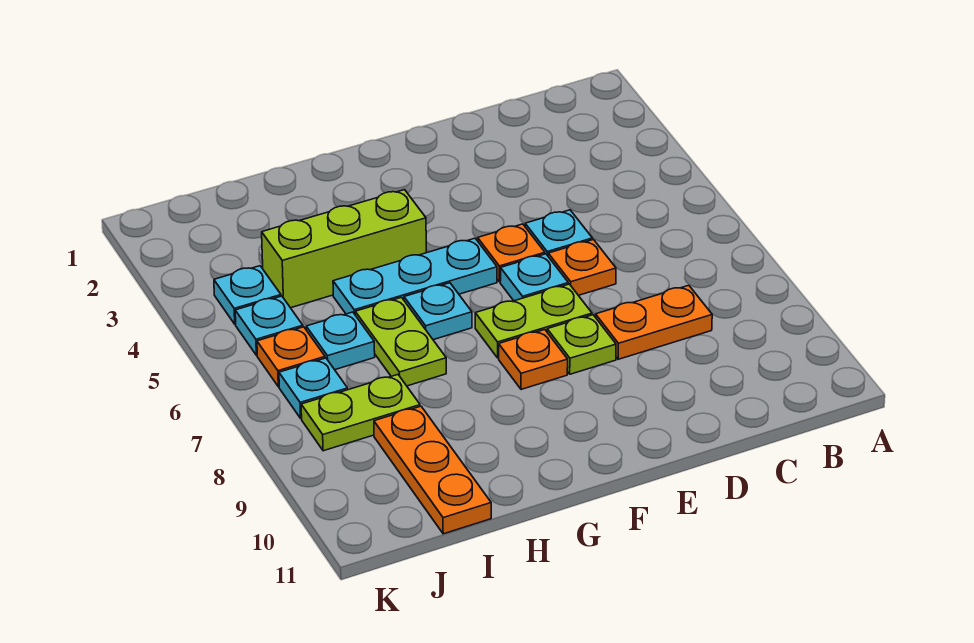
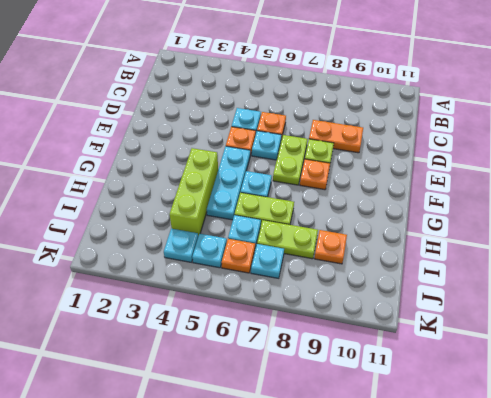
orange plate C8:D8 level 1 -> orange plate D8:D9 level 1
lime plate I8:J8 level 1 -> lime plate I7:I8 level 1
orange plate I9:I11 level 1 -> orange plate I9 level 1

